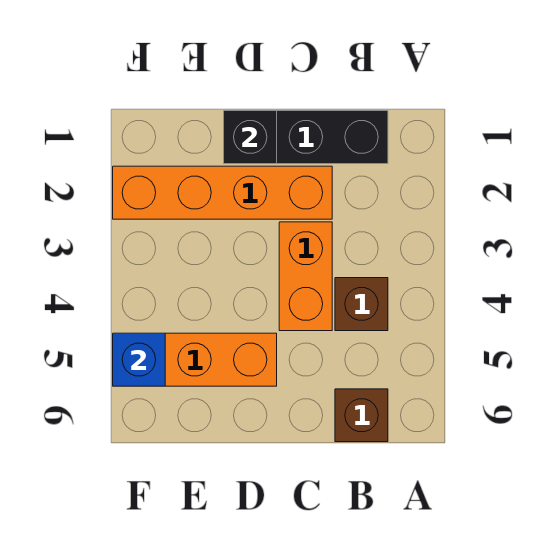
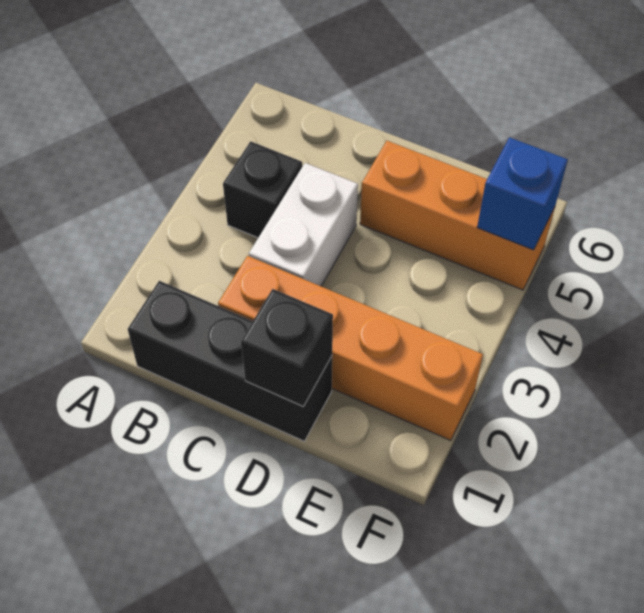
brown brick B4 level 1 -> black brick B4 level 1
brown brick B6 level 1 -> none
orange brick C3:C4 level 1 -> white brick C3:C4 level 1

